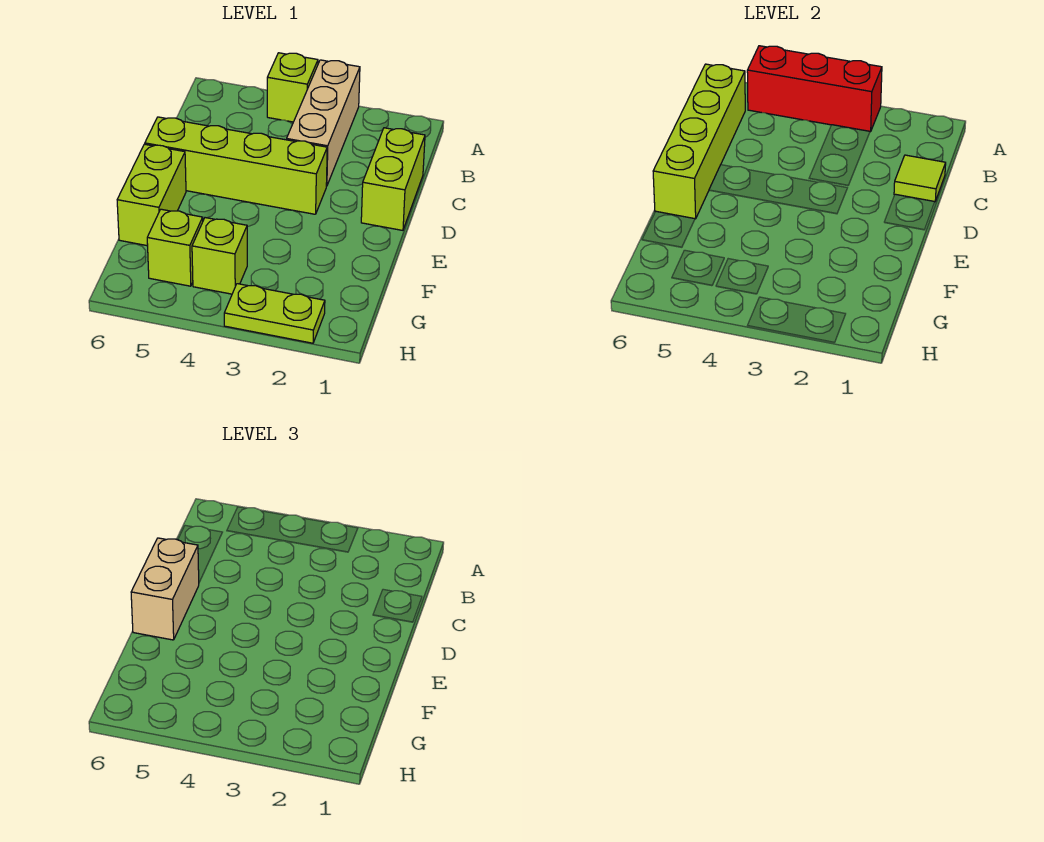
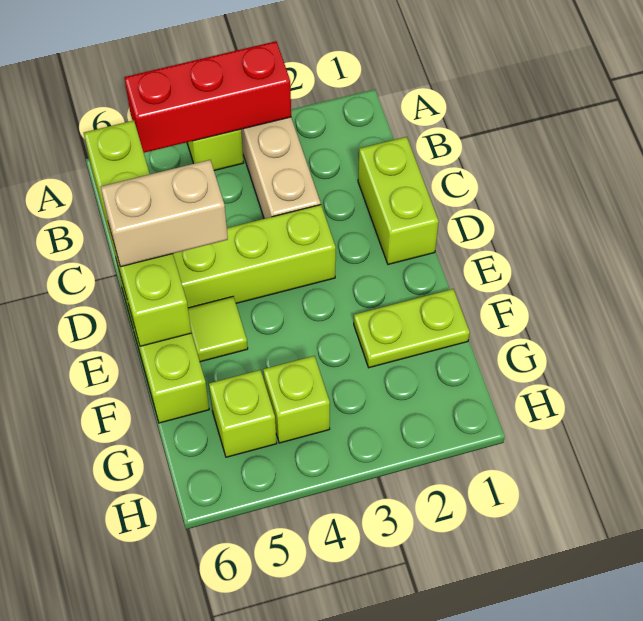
lime tile C1 level 2 -> lime tile E5 level 1
tan brick D6:E6 level 3 -> tan brick D5:D6 level 3
lime plate H2:H3 level 1 -> lime plate F1:F2 level 1

